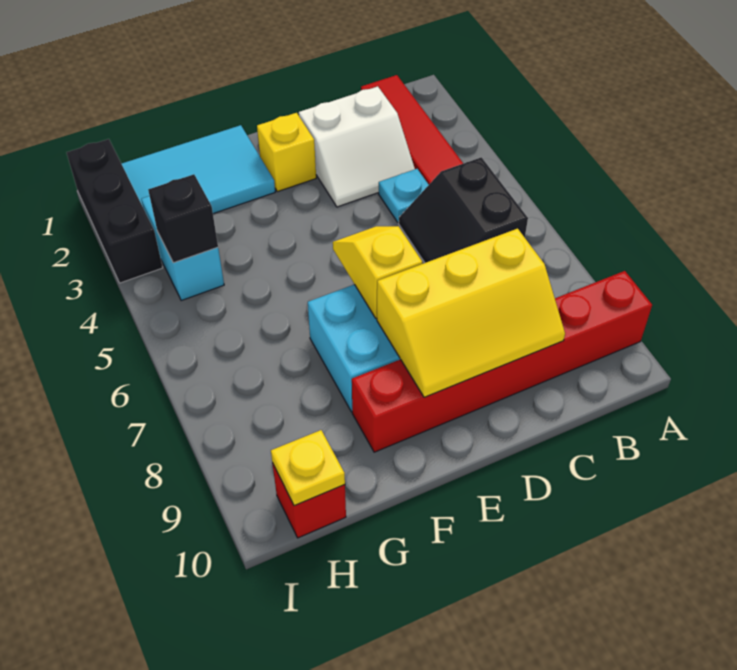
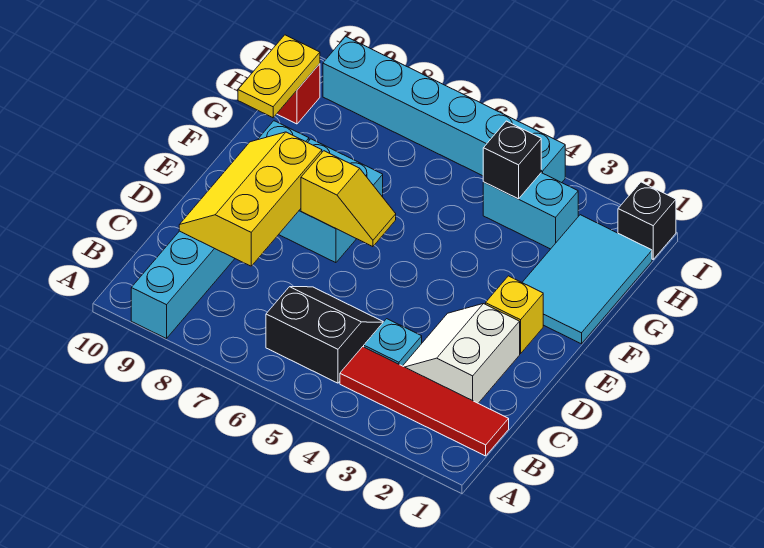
red brick A9:F9 level 1 -> cyan brick A9:F9 level 1
yellow plate H10 level 2 -> yellow plate G10:H10 level 2
black brick I1:I3 level 1 -> black brick I1 level 1
none -> cyan brick I4:I9 level 1

